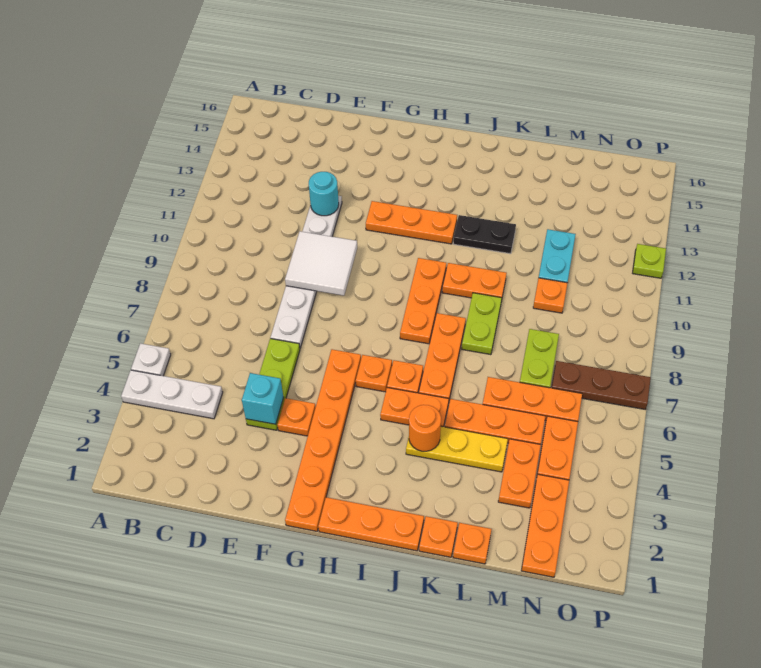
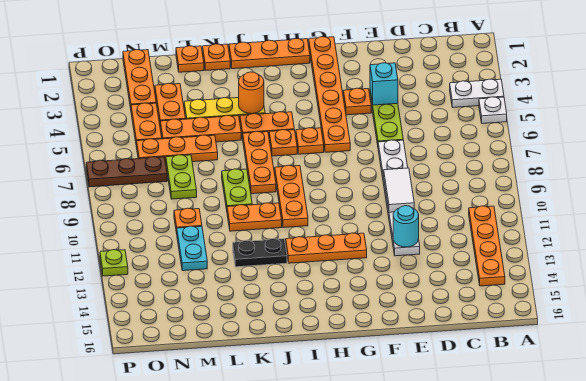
white plate A4:C4 level 1 -> white plate A4:B4 level 1
none -> orange plate B11:B14 level 1
white tile E9:F10 level 2 -> white tile E9:E10 level 2

